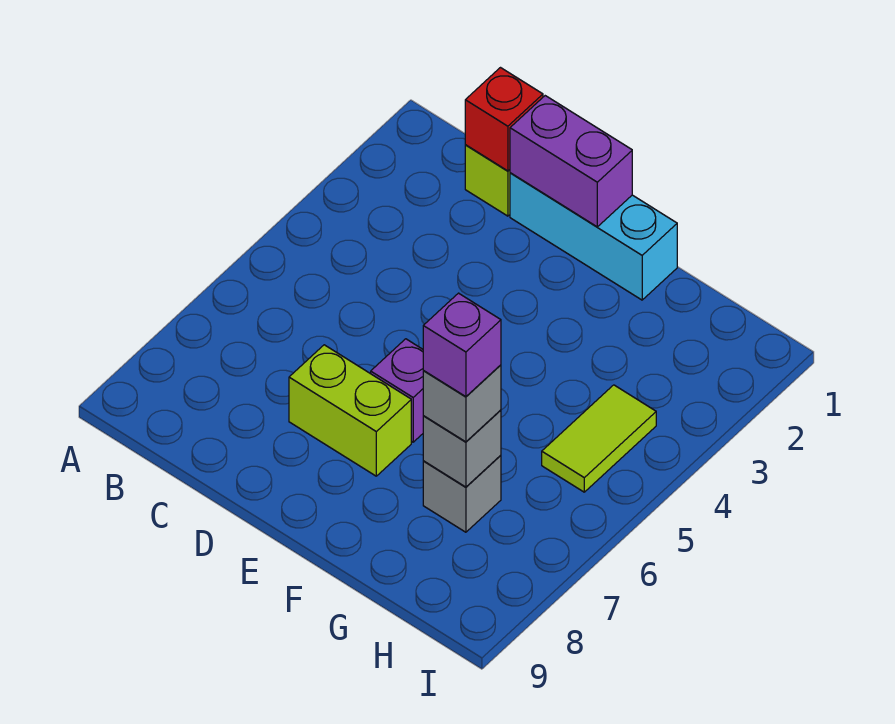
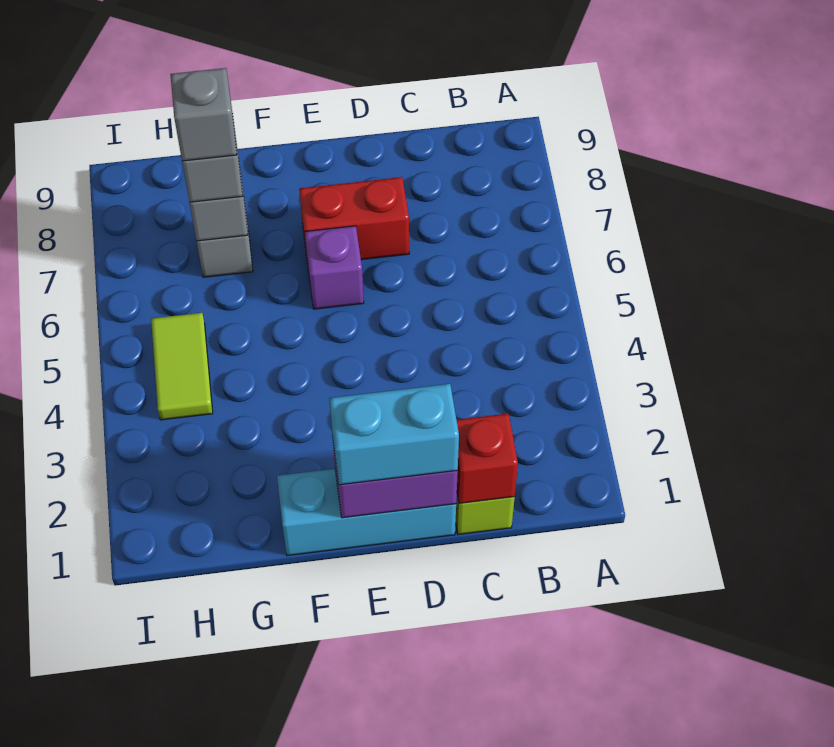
none -> cyan brick D1:E1 level 3
lime brick D7:E7 level 1 -> red brick D7:E7 level 1
purple brick G7 level 4 -> grey brick G7 level 4

